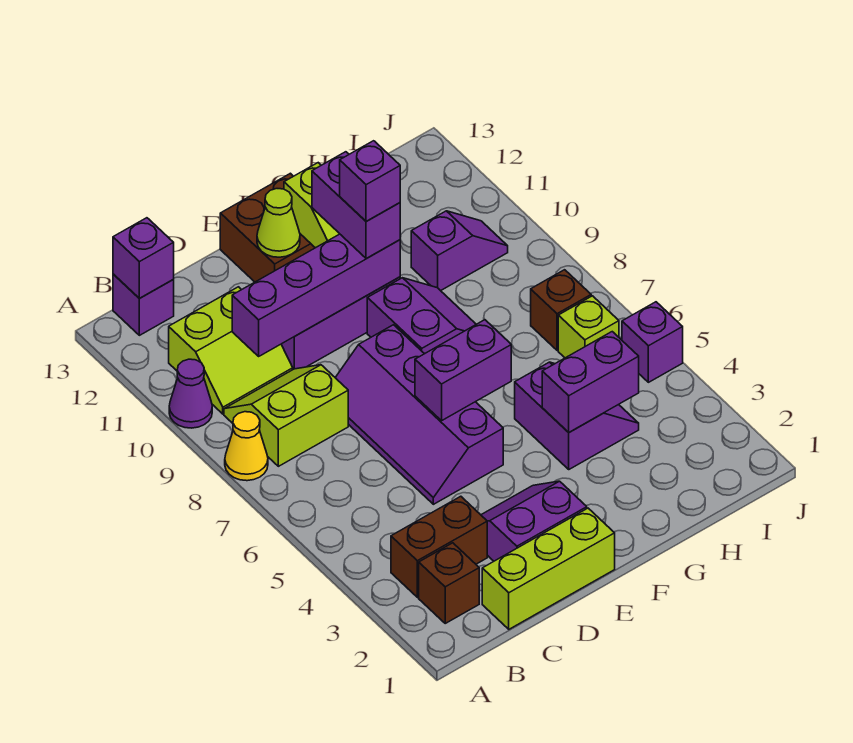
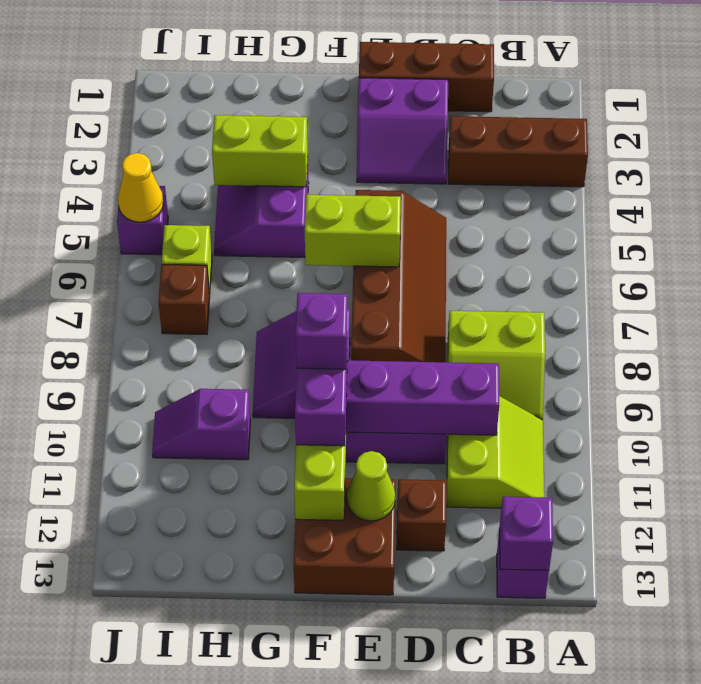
yellow cone A8 level 1 -> yellow cone J5 level 2
purple cone A10 level 1 -> none
brown brick B2 level 1 -> brown brick D12 level 1
brown brick B3:C3 level 1 -> brown brick A3:C3 level 1
lime slope B10:C11 level 1 top 11 -> lime slope B10:C11 level 1 top C
lime brick C1:E1 level 1 -> brown brick C1:E1 level 1
purple slope D5:E8 level 1 top E -> brown slope D5:E8 level 1 top E
purple brick E6:F6 level 2 -> lime brick E6:F6 level 2
purple brick G4:H4 level 2 -> lime brick G4:H4 level 2

